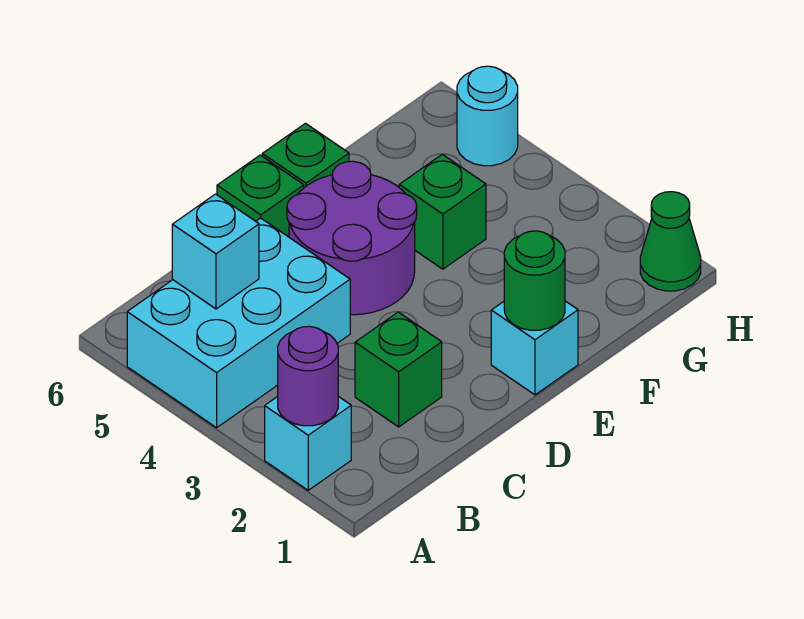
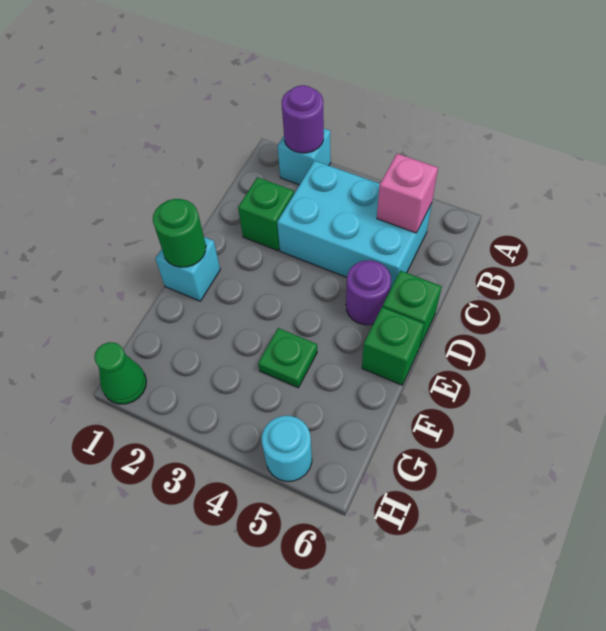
cyan brick A4:C5 level 1 -> cyan brick B3:C5 level 1
cyan brick B5 level 2 -> pink brick B5 level 2
purple round brick D4:E5 level 1 -> purple round brick D5 level 1
green brick F4 level 1 -> green plate F4 level 1

